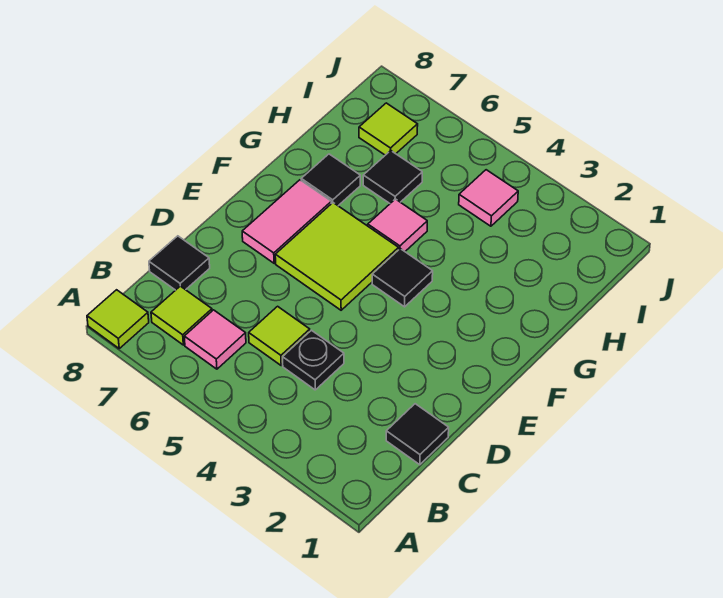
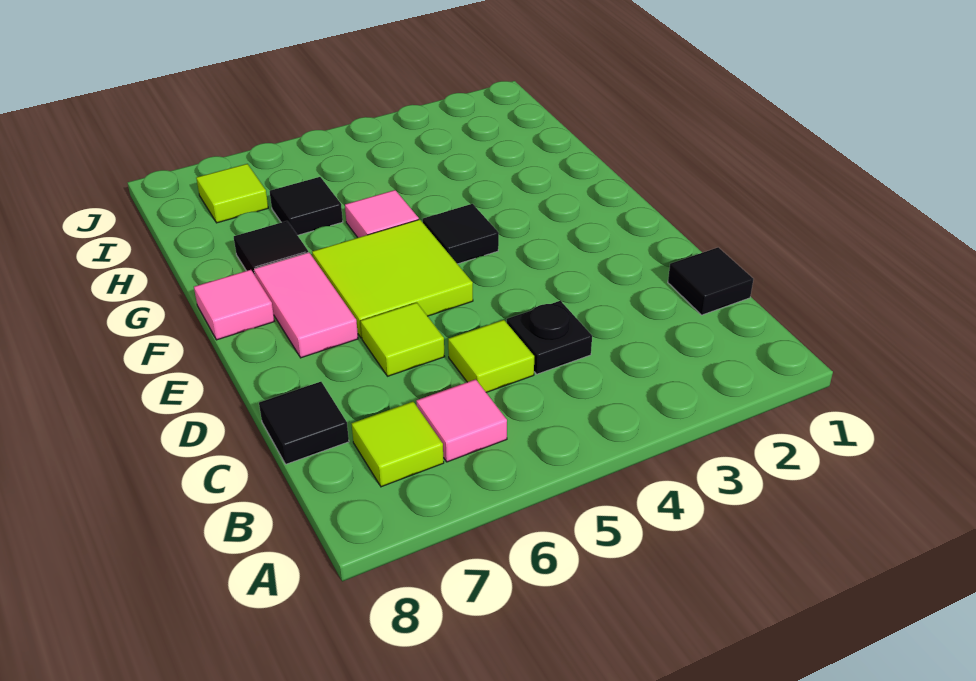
lime tile A8 level 1 -> lime tile D6 level 1
pink tile I4 level 1 -> pink tile F8 level 1

